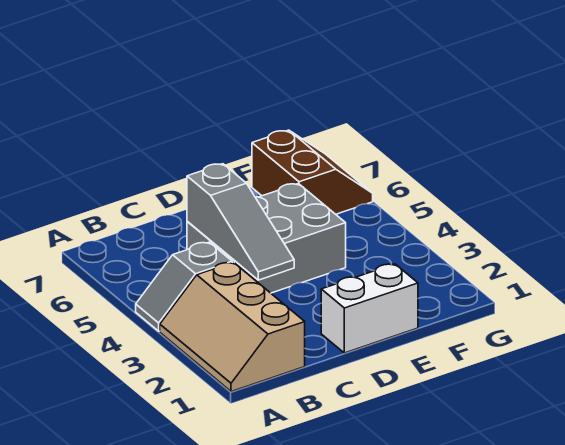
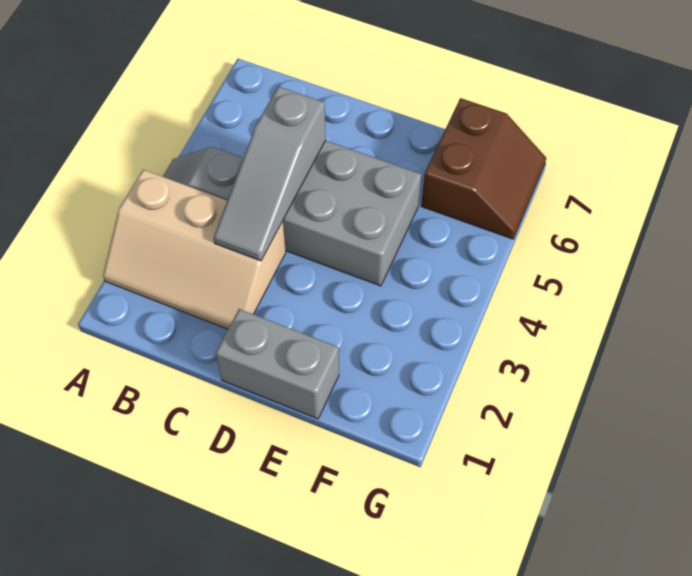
tan slope A1:B3 level 1 top B -> tan slope A2:C3 level 1 top 3
white brick D1:E1 level 1 -> grey brick D1:E1 level 1

